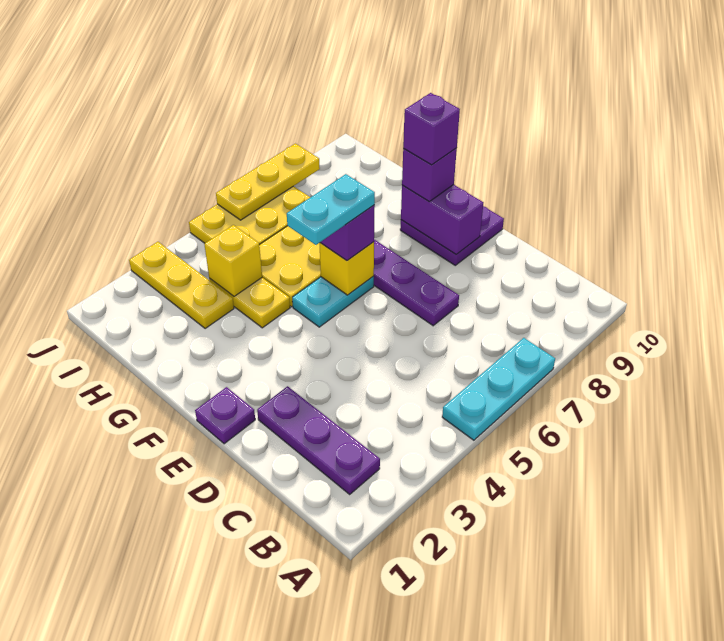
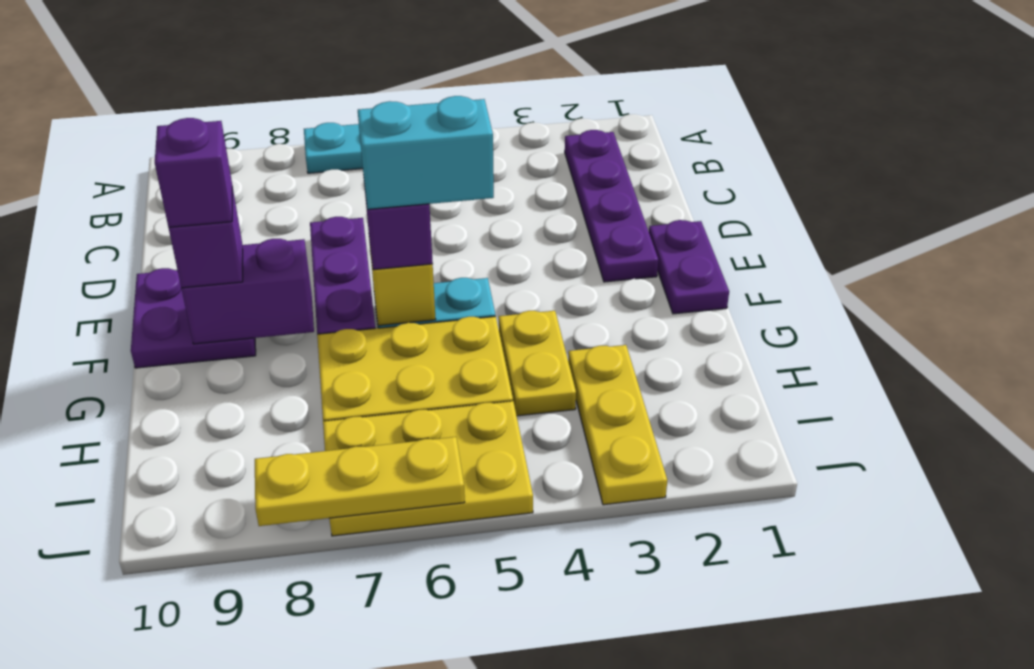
purple plate B2:D2 level 1 -> purple plate B2:E2 level 1
purple plate E1 level 1 -> purple plate E1:F1 level 1
purple brick E9:F9 level 2 -> purple brick F8:F9 level 2
cyan plate F5:F6 level 4 -> cyan brick F5:F6 level 4
yellow brick H4 level 2 -> none

